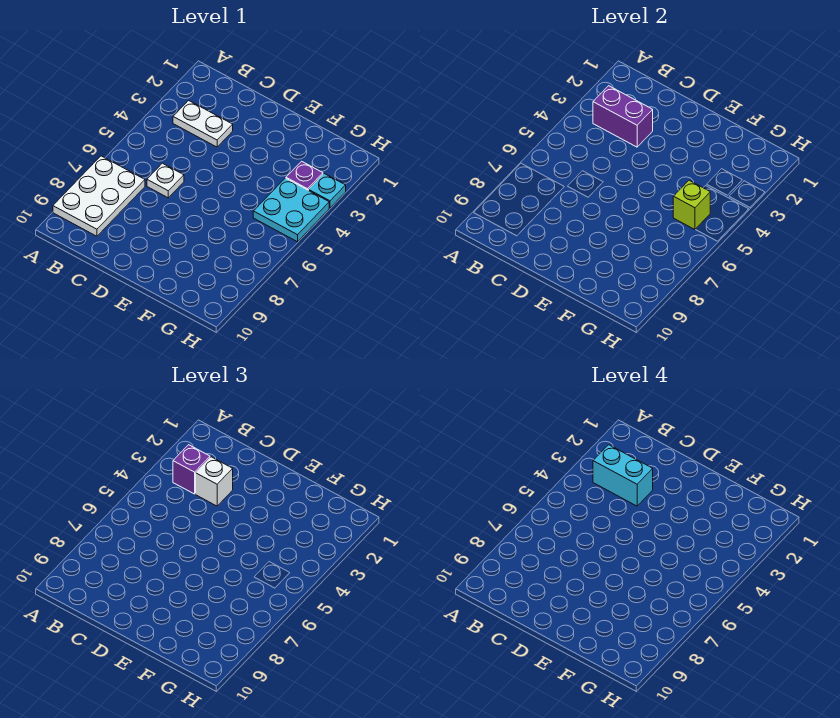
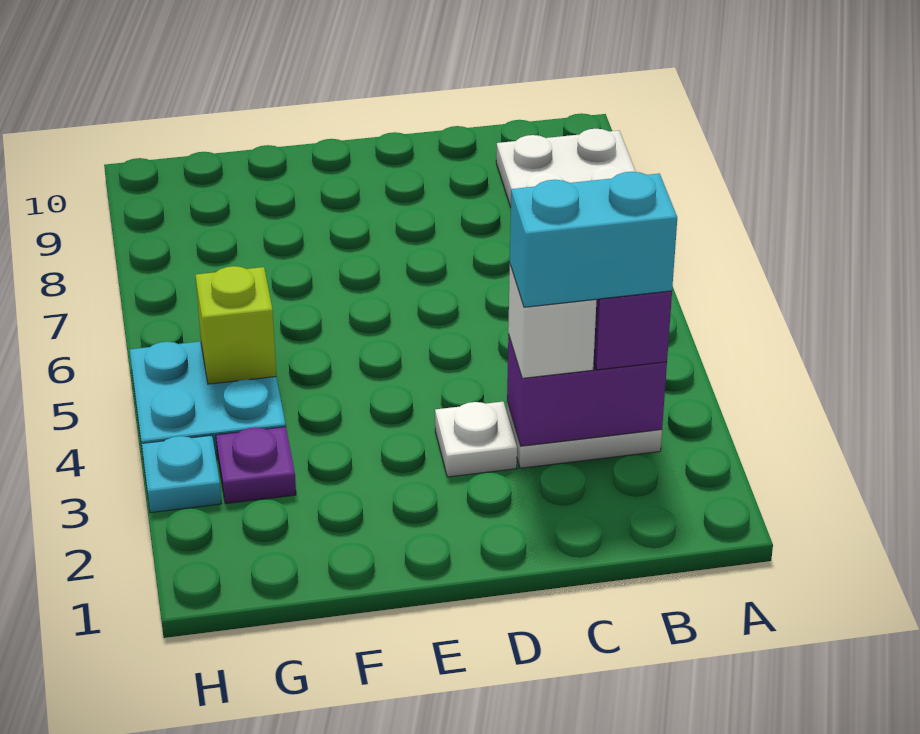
white plate C6 level 1 -> white plate D3 level 1

